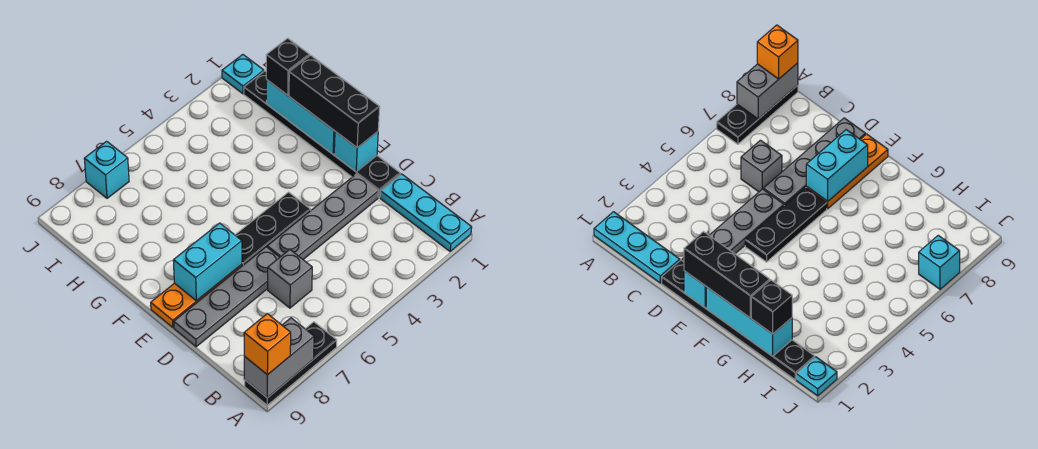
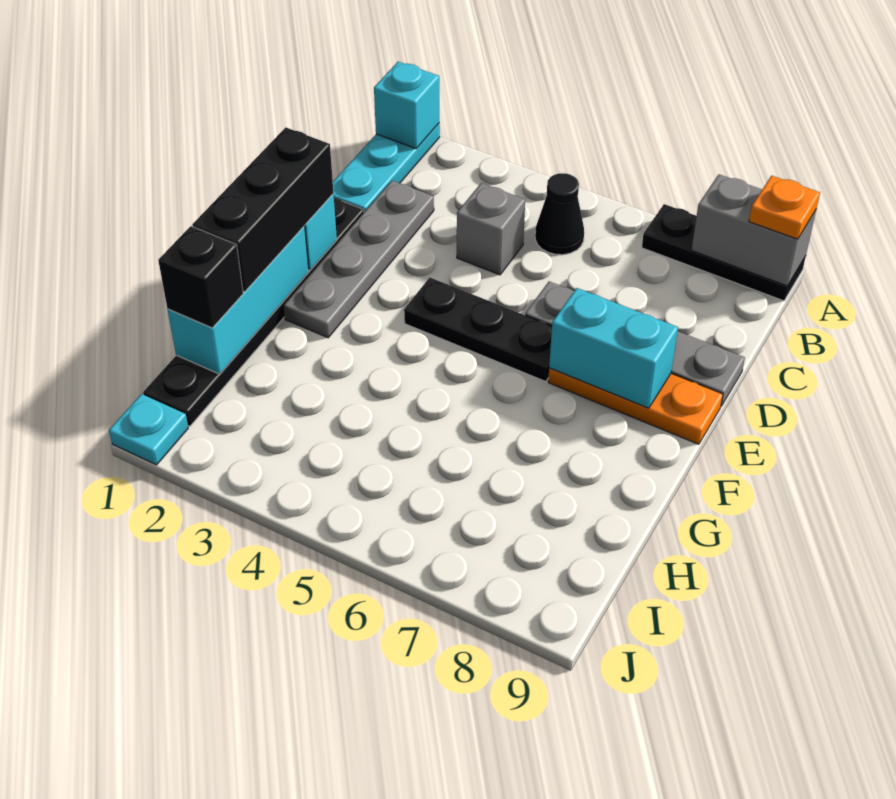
orange brick A9 level 3 -> orange plate A9 level 3
none -> black cone B5 level 1
grey brick C6 level 1 -> grey brick C4 level 1
grey plate D2:D5 level 1 -> grey plate C2:F2 level 1
cyan brick J7 level 1 -> cyan brick A1 level 2

